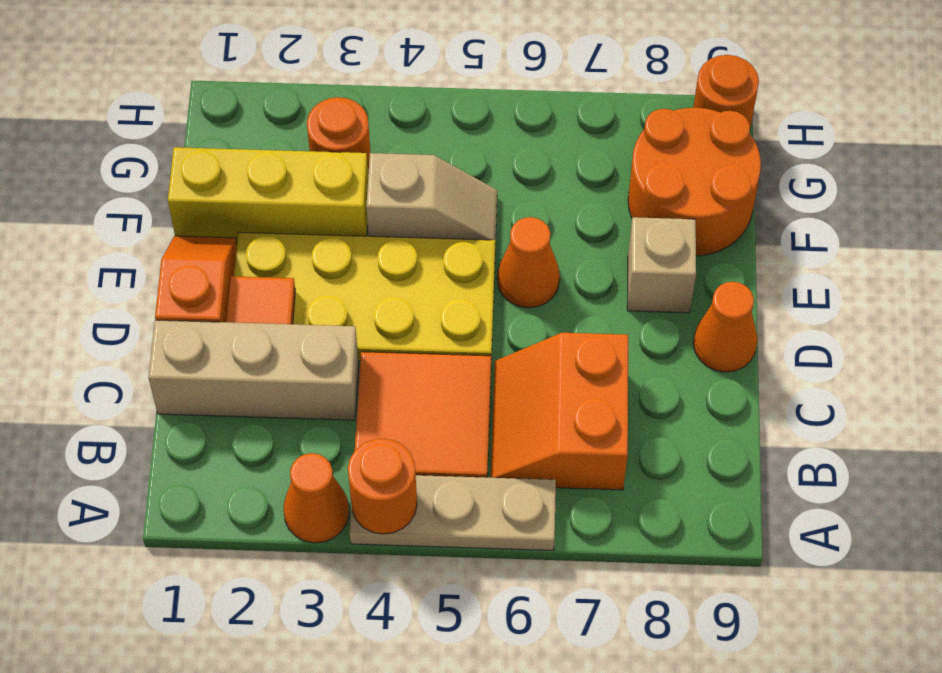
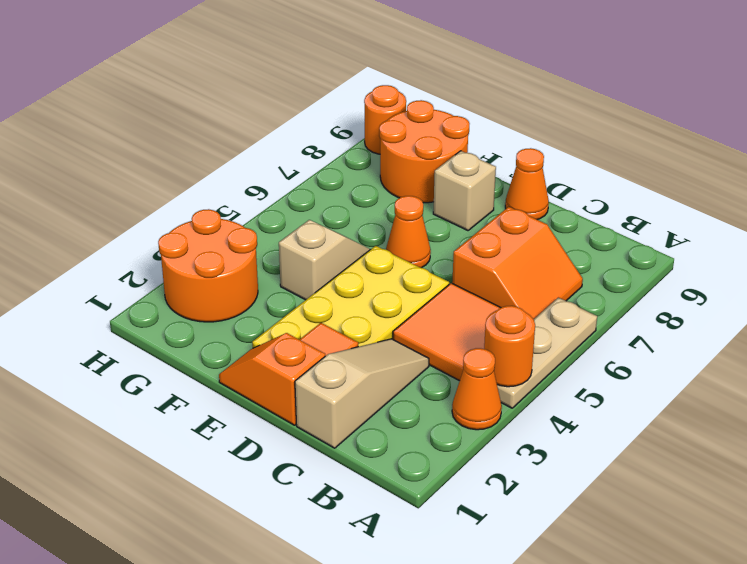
orange slope B6:C7 level 1 top 7 -> orange slope B6:C7 level 1 top C
tan brick C1:C3 level 1 -> tan slope C1:C3 level 1 top 1
yellow brick F1:F3 level 1 -> none
orange round brick G3 level 1 -> orange round brick G2:H3 level 1

